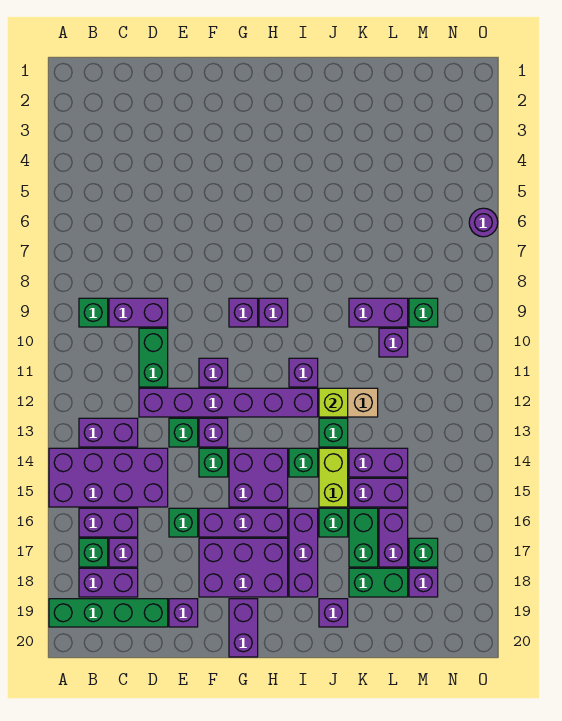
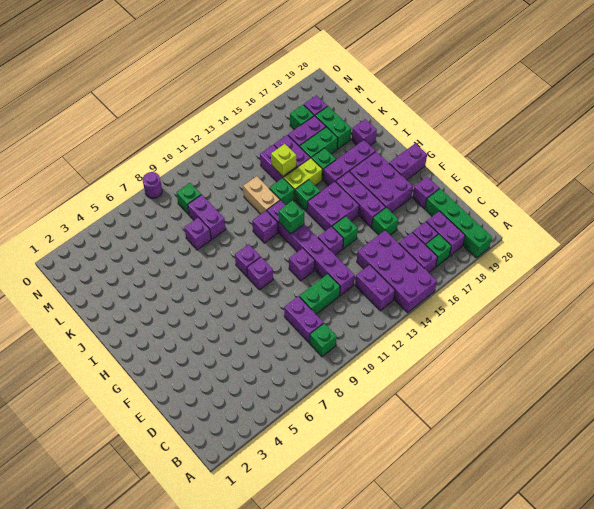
green brick E13 level 1 -> green brick H12 level 2
lime brick J12 level 2 -> lime brick K14 level 2
purple brick L10 level 1 -> purple brick K8 level 1
purple round brick O6 level 1 -> purple round brick O8 level 1

